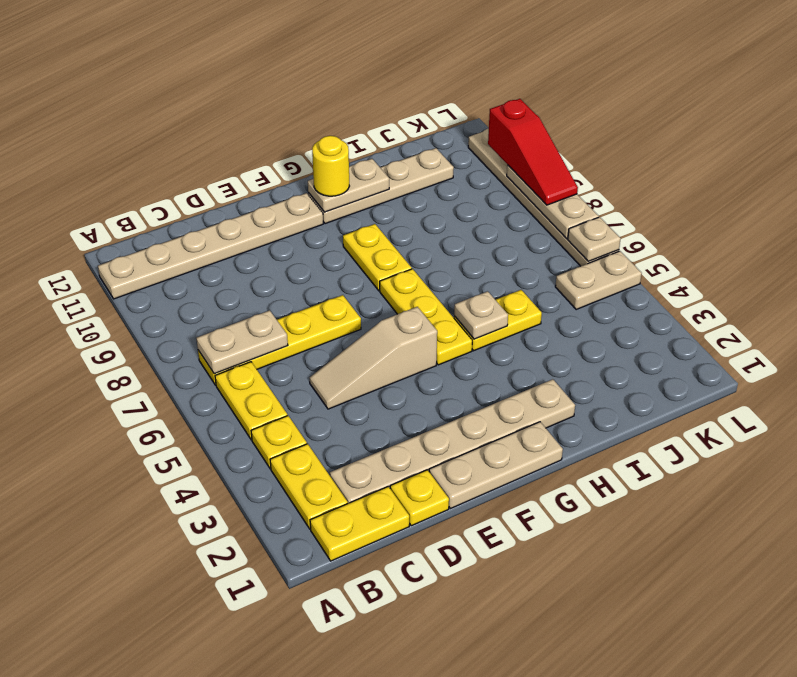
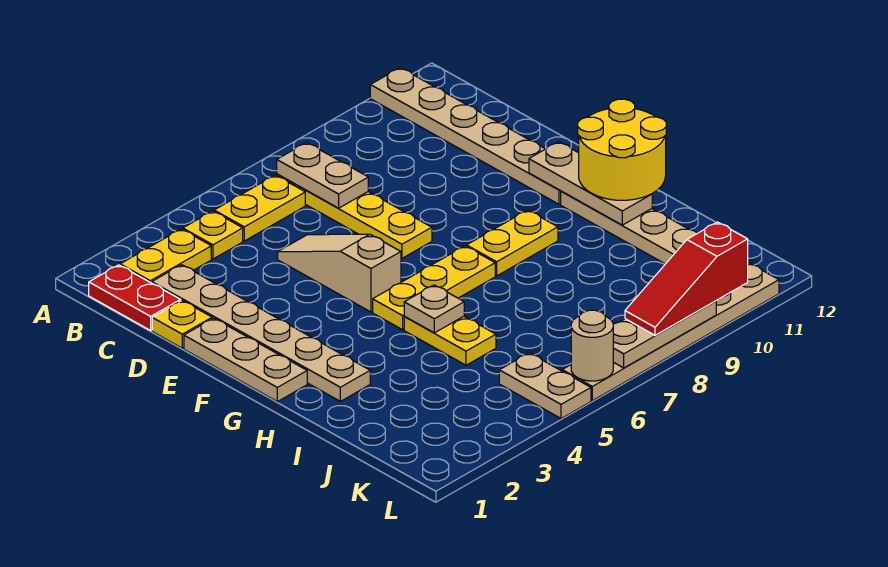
yellow plate B1:C1 level 1 -> red plate B1:C1 level 1
tan plate G11:H11 level 2 -> tan plate F11:H11 level 2
yellow round brick G11 level 3 -> yellow round brick G11:H12 level 3
tan plate L6 level 2 -> tan round brick L6 level 2

